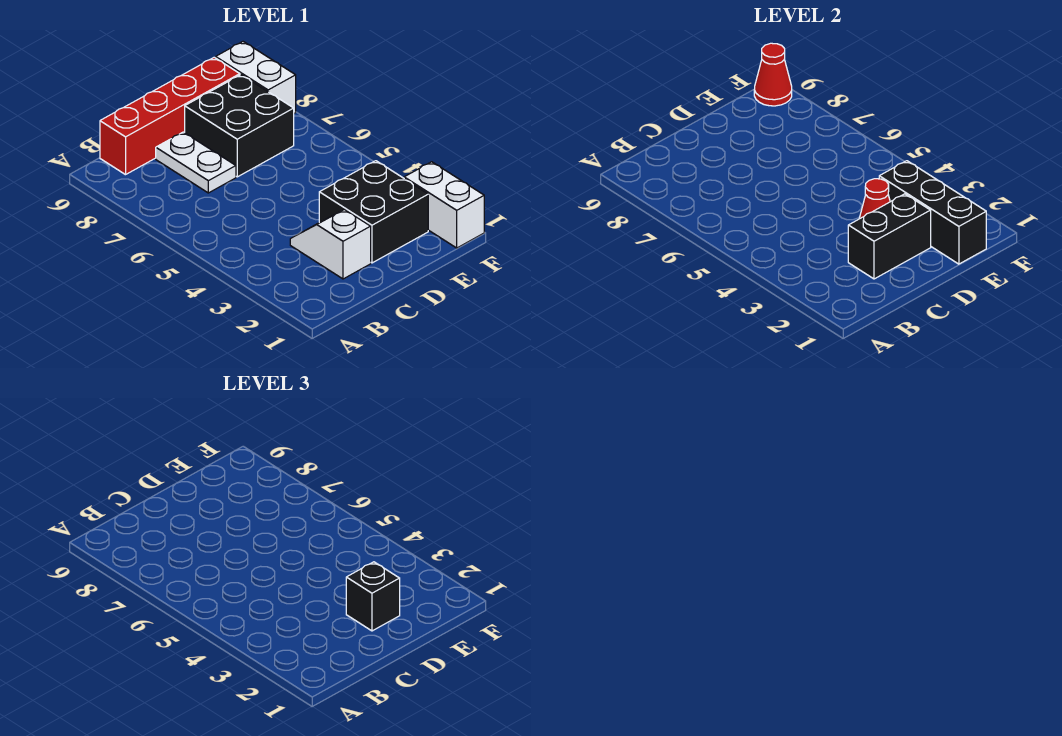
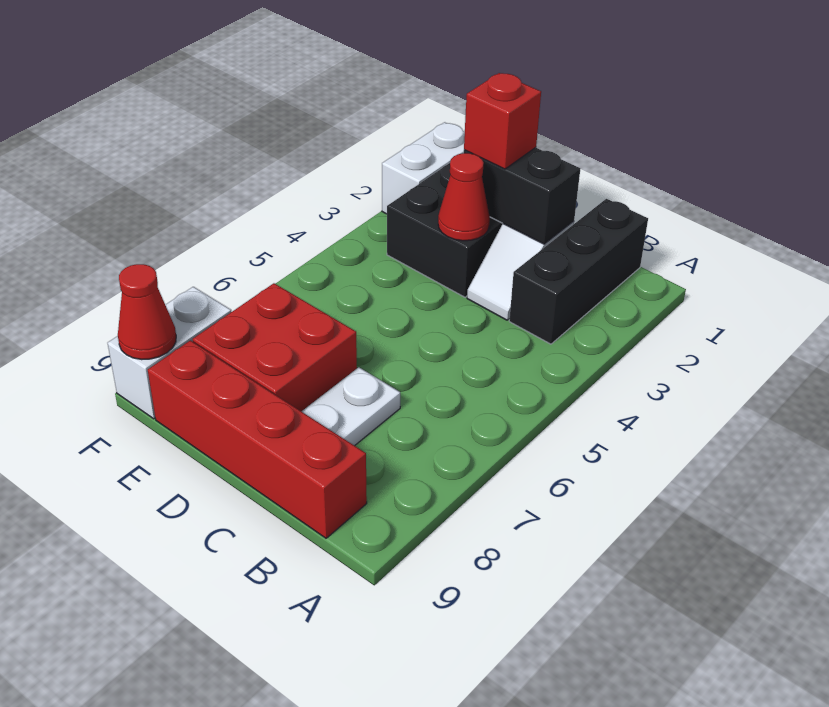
black brick D2 level 3 -> red brick D2 level 3
black brick D7:E8 level 1 -> red brick D7:E8 level 1
black brick E1:E3 level 2 -> black brick B1:B3 level 1

